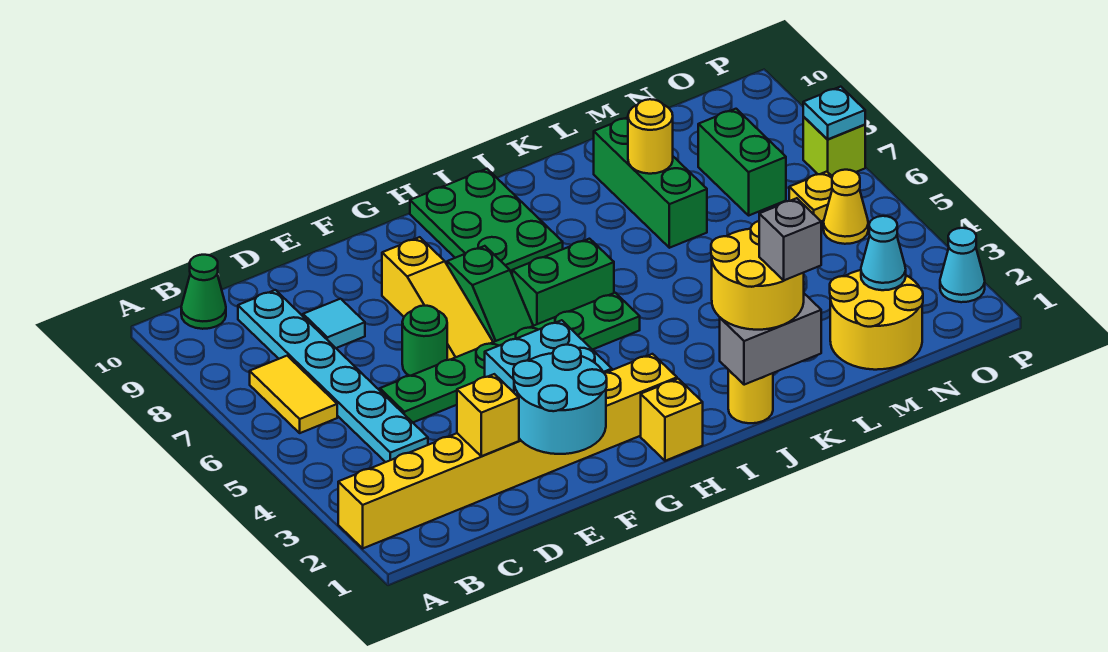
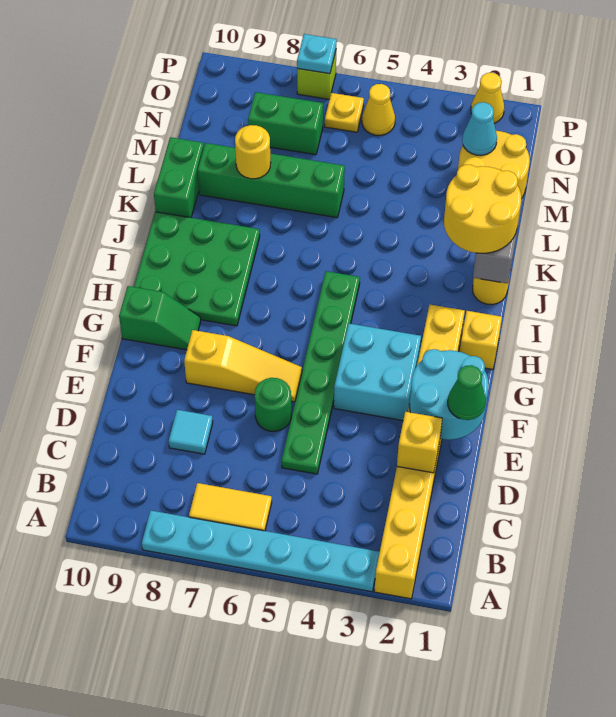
green cone B10 level 1 -> green cone E1 level 3
cyan plate C4:C9 level 1 -> cyan plate A3:A8 level 1
green slope G6:G7 level 1 top 7 -> green slope G9:G10 level 1 top 10
green brick H6:I6 level 1 -> green brick K10:L10 level 1
green plate H8:I10 level 1 -> green plate H8:J10 level 1
grey brick K1 level 4 -> none
green brick L7:L9 level 1 -> green brick L6:L9 level 1
cyan cone P2 level 1 -> yellow cone P2 level 1

